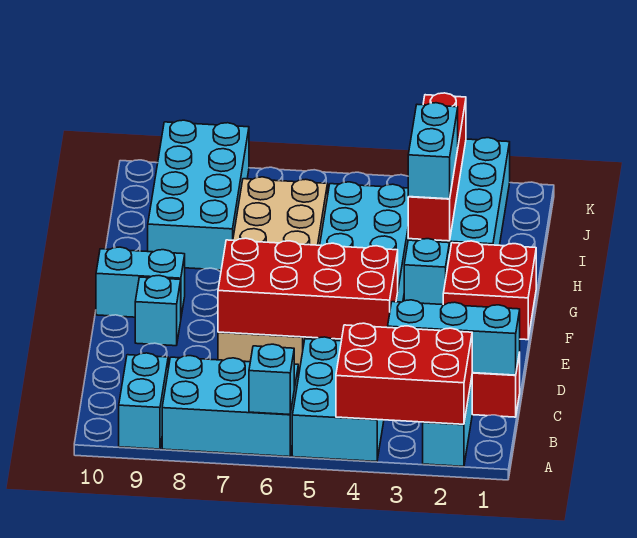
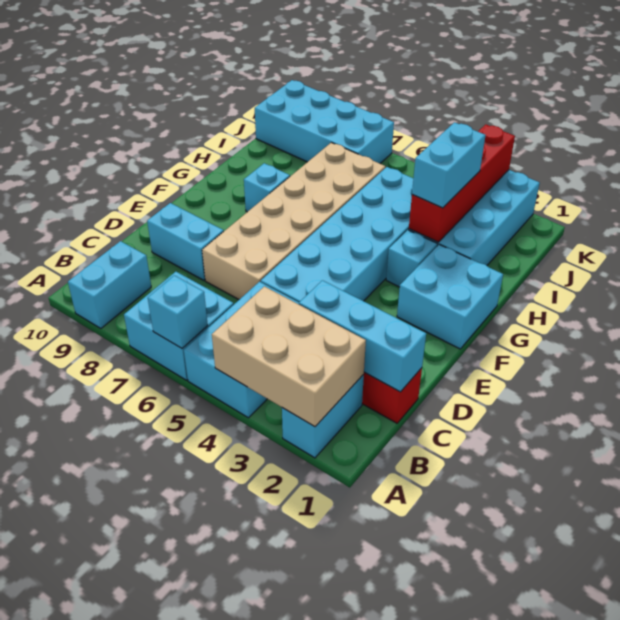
red brick A2:B4 level 2 -> tan brick A2:B4 level 2
cyan brick A6:B8 level 1 -> cyan brick A6:B7 level 1
red brick D4:E7 level 2 -> none
cyan brick E9 level 1 -> cyan brick G8 level 1
red brick F1:G2 level 1 -> cyan brick F1:G2 level 1
cyan brick F9:F10 level 1 -> cyan brick D8:D9 level 1
cyan brick H8:K9 level 1 -> cyan brick J7:K10 level 1

